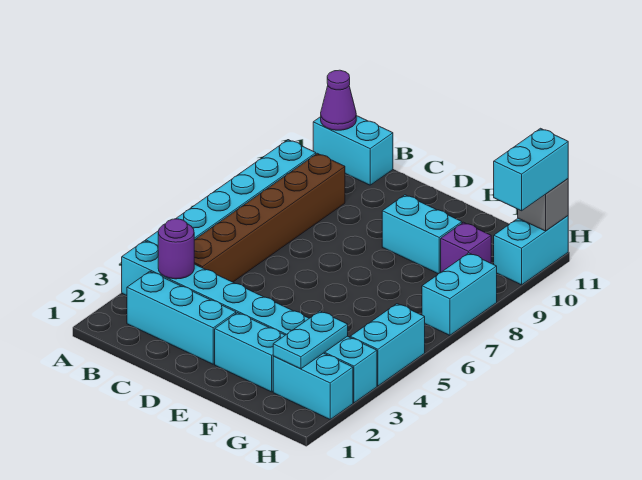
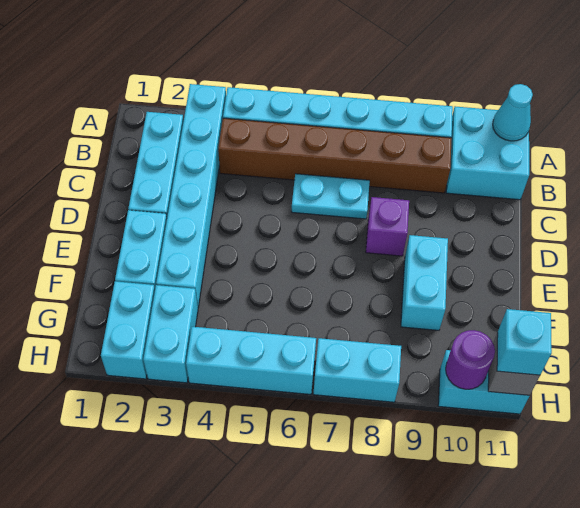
cyan brick A11:B11 level 1 -> cyan brick A10:B11 level 1
purple cone A11 level 2 -> cyan cone A11 level 2
purple round brick B3 level 2 -> purple round brick H10 level 2
cyan plate G2:G3 level 2 -> cyan plate C6:C7 level 1
purple brick G9 level 1 -> purple brick D8 level 1
cyan brick H4:H5 level 1 -> cyan brick H4:H6 level 1
cyan brick H10:H11 level 3 -> cyan brick H11 level 3

